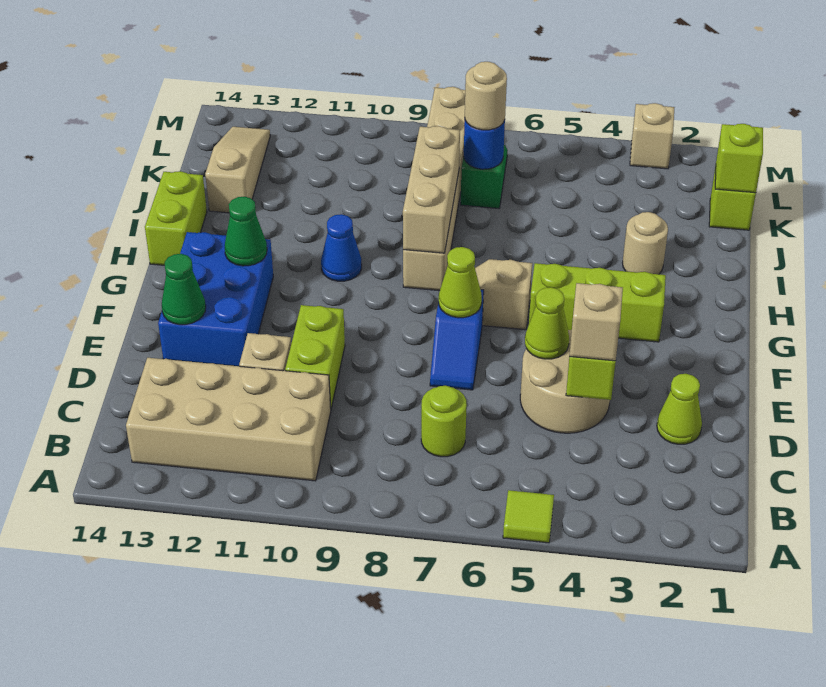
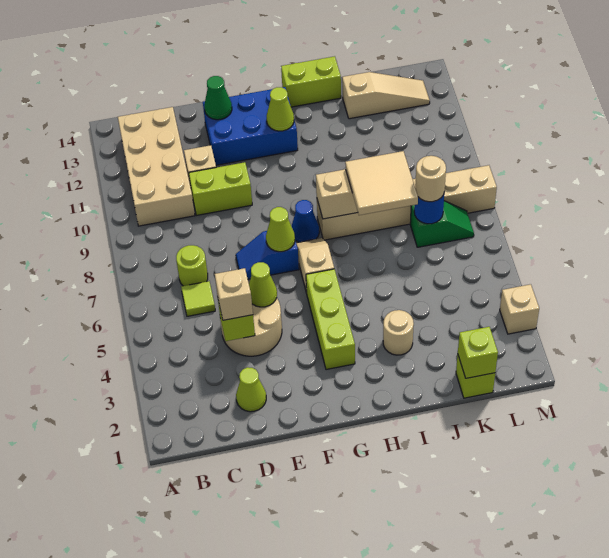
lime tile A5 level 1 -> lime tile C6 level 1
green cone G12 level 2 -> lime cone G12 level 2
blue cone H10 level 1 -> blue cone G8 level 1
none -> tan tile I7:J8 level 3

